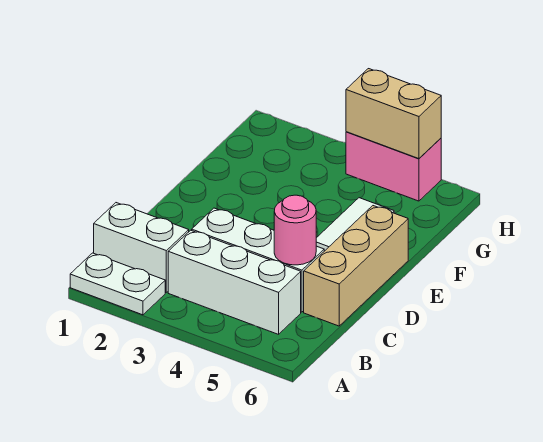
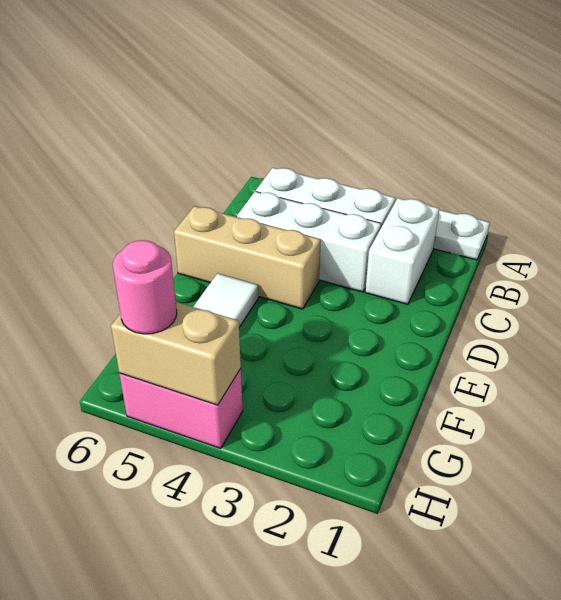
white brick B1:B2 level 1 -> white brick B2:C2 level 1
pink round brick C5 level 2 -> pink round brick H5 level 3
tan brick C6:E6 level 1 -> tan brick D4:D6 level 1

